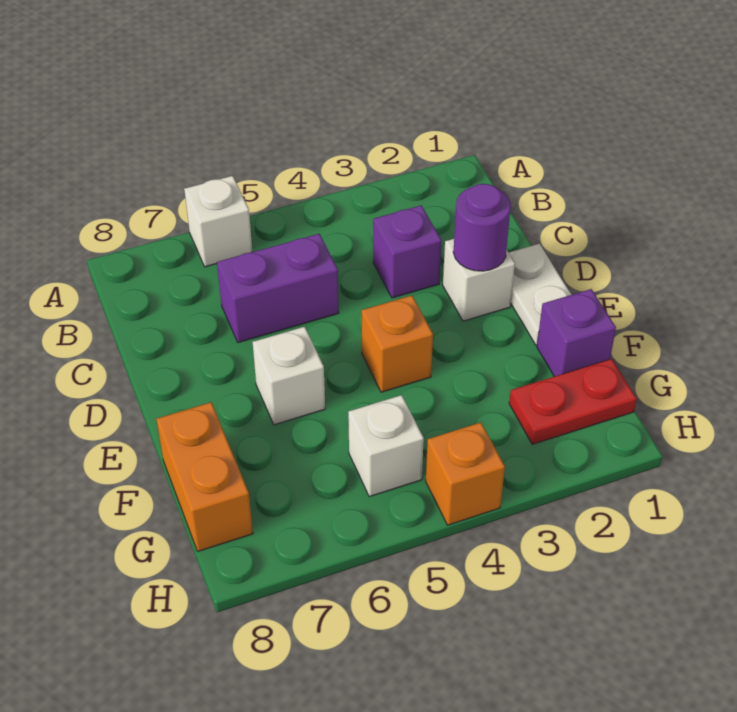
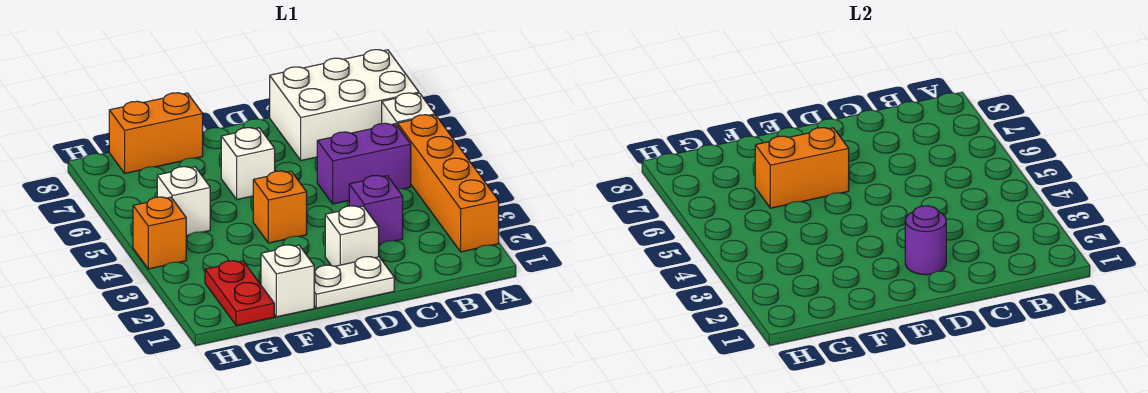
none -> orange brick A2:A5 level 1
none -> white brick A7:C8 level 1
purple brick C5:C6 level 1 -> purple brick B5:C5 level 1
none -> orange brick E6:F6 level 2
purple brick F1 level 1 -> white brick F1 level 1

